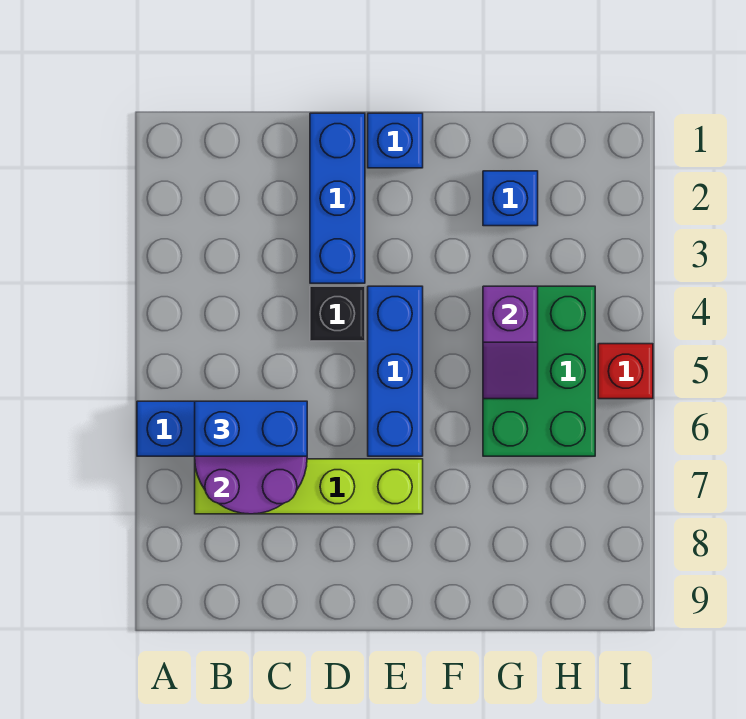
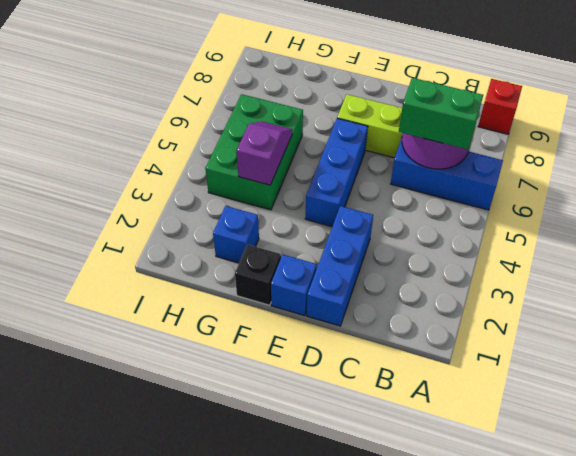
blue brick B6:C6 level 3 -> green brick B6:C6 level 3
black brick D4 level 1 -> black brick F1 level 1
red brick I5 level 1 -> red brick A9 level 1

